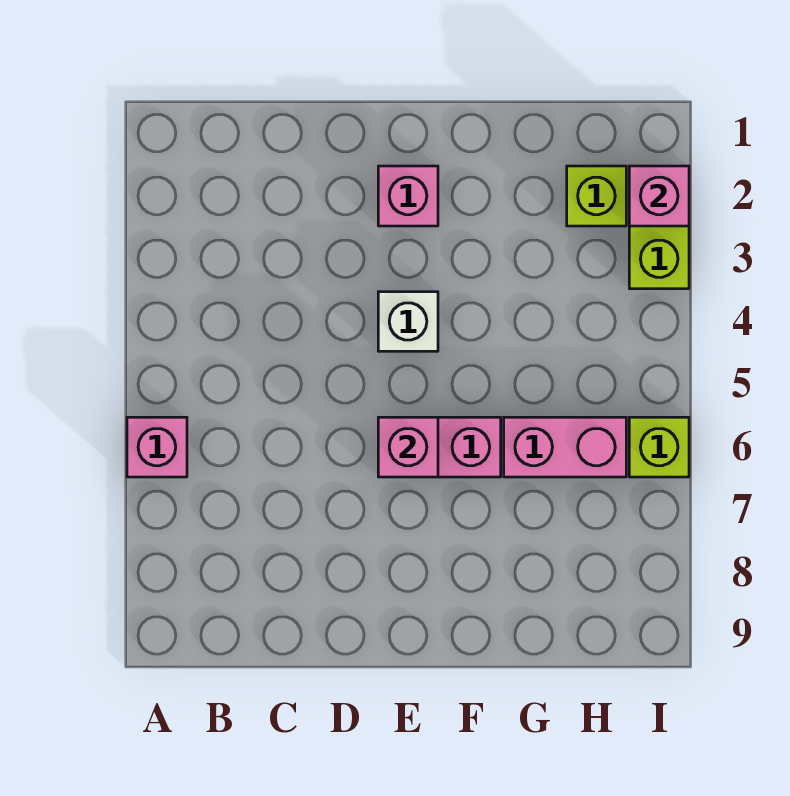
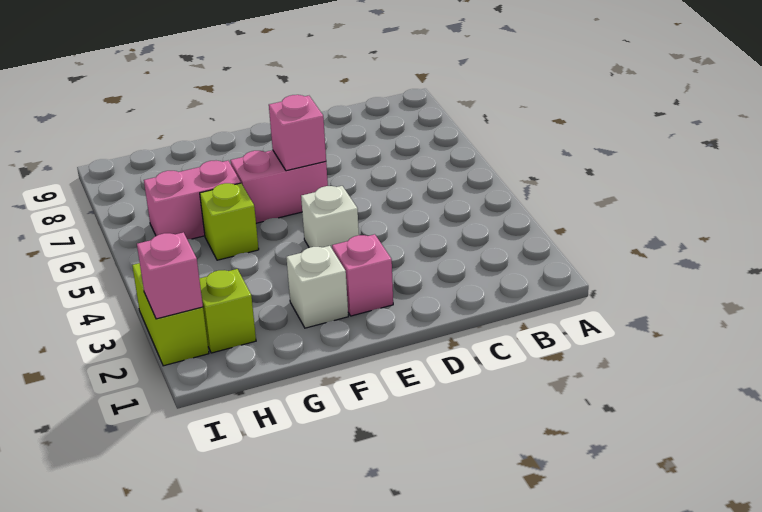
pink brick A6 level 1 -> none
none -> white brick F2 level 1
lime brick I6 level 1 -> lime brick G5 level 1

